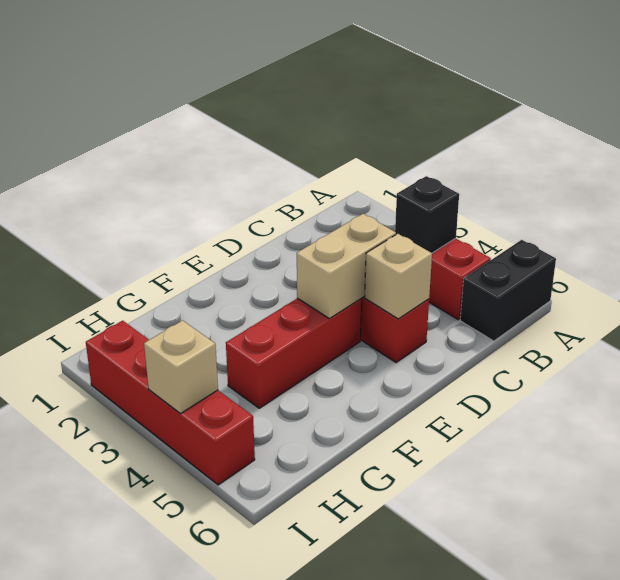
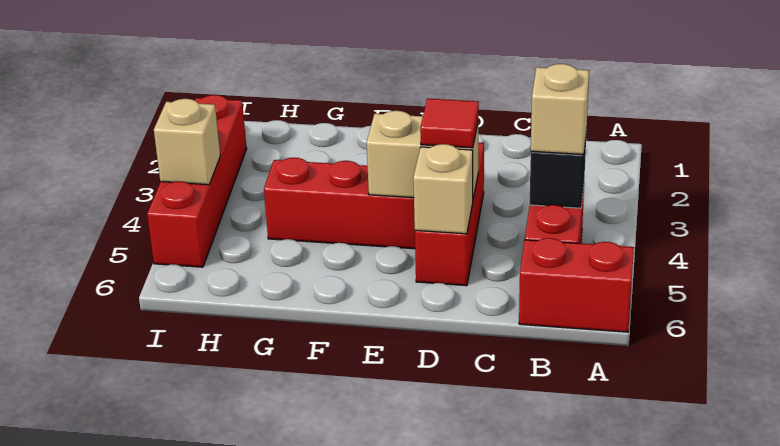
black brick A6:B6 level 1 -> red brick A6:B6 level 1
none -> tan brick B4 level 3
none -> red tile D4 level 3

